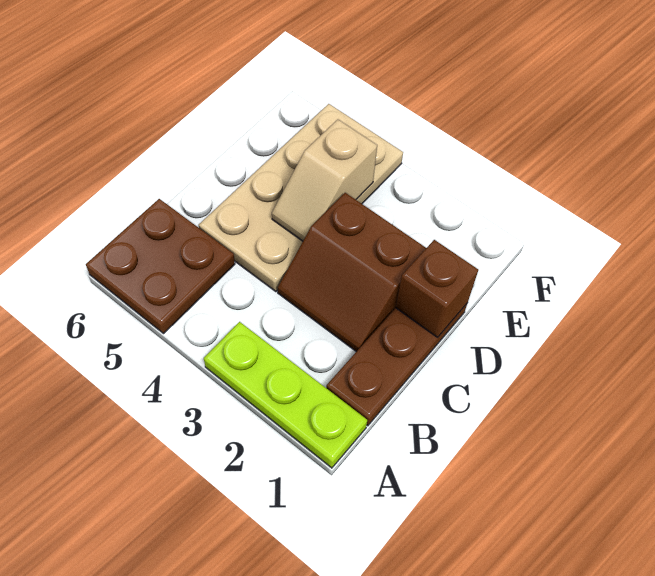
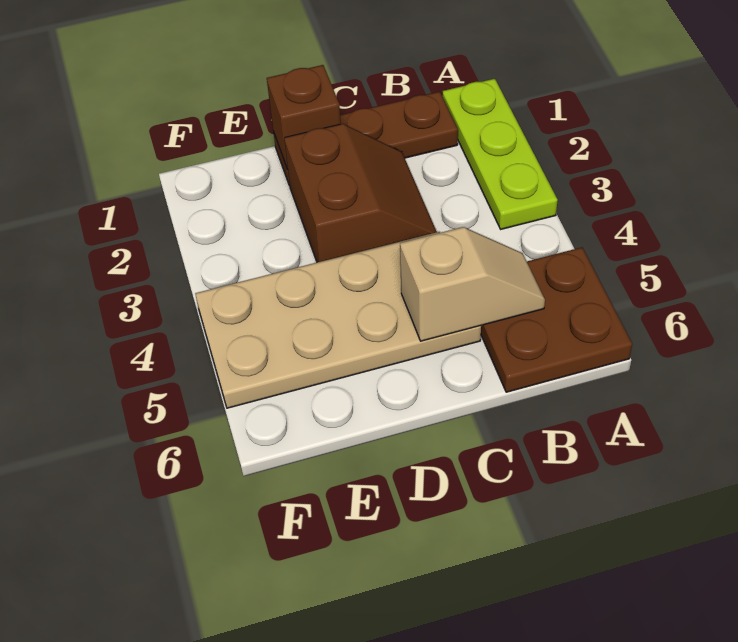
tan slope D4:E4 level 2 top E -> tan slope B5:C5 level 2 top C

